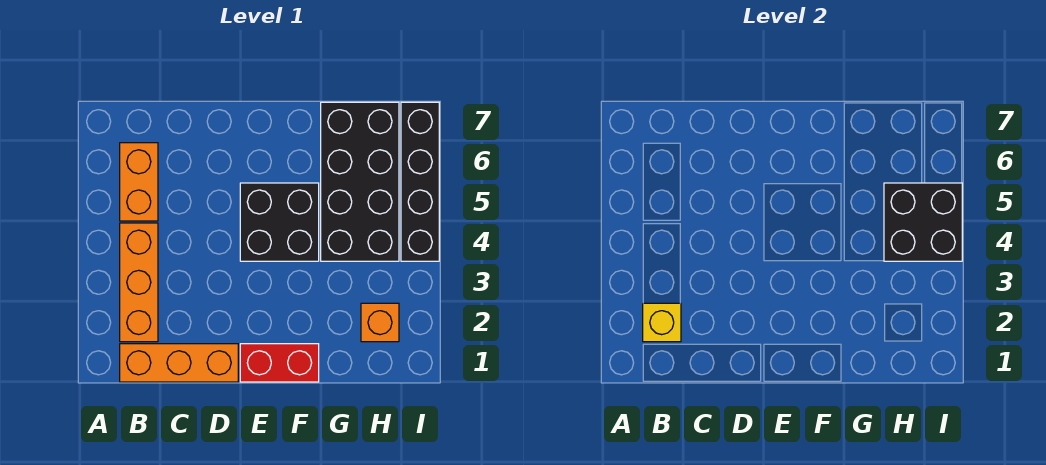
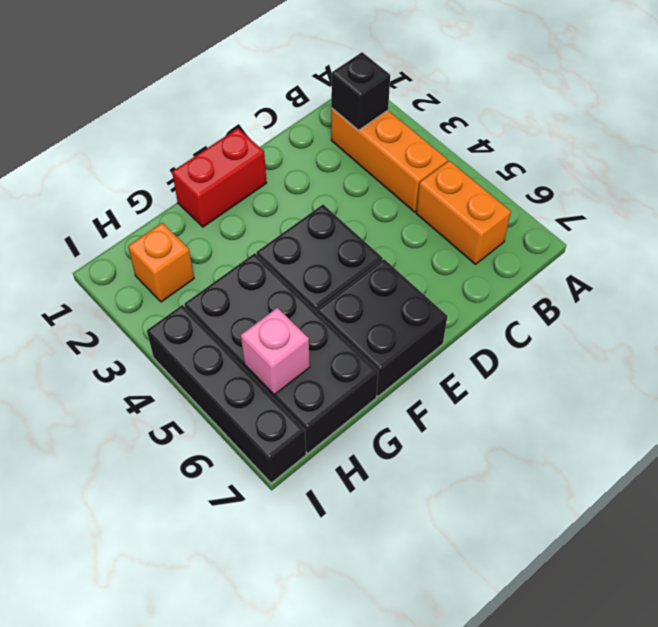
orange brick B1:D1 level 1 -> none
yellow brick B2 level 2 -> black brick B2 level 2
black brick H4:I5 level 2 -> black brick E6:F7 level 1
none -> pink brick H6 level 2

